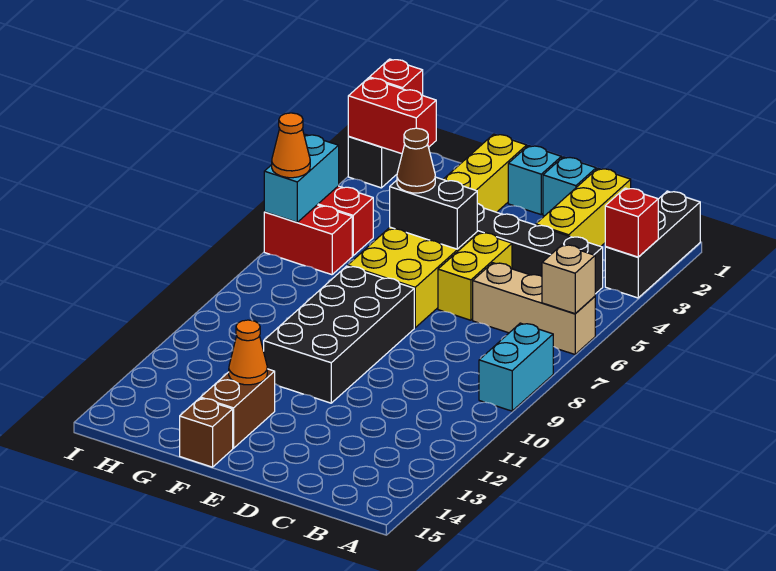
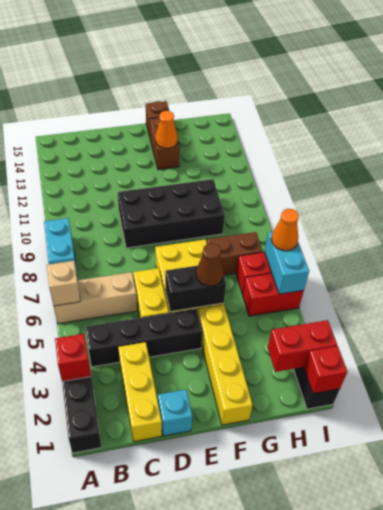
cyan brick E1 level 1 -> none
black brick E8:F11 level 1 -> black brick D9:G10 level 1
none -> brown brick G7:H7 level 1

